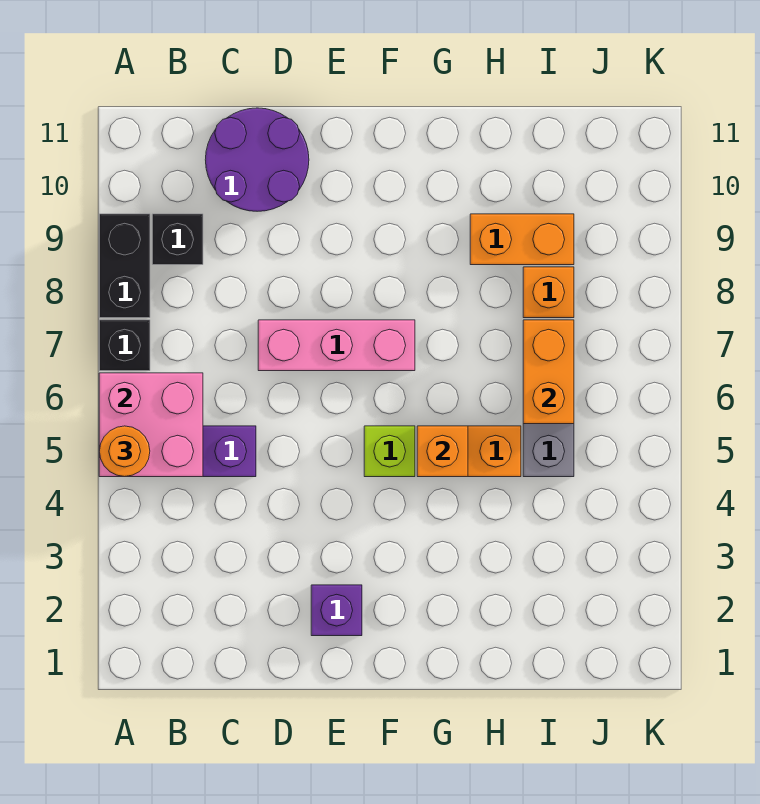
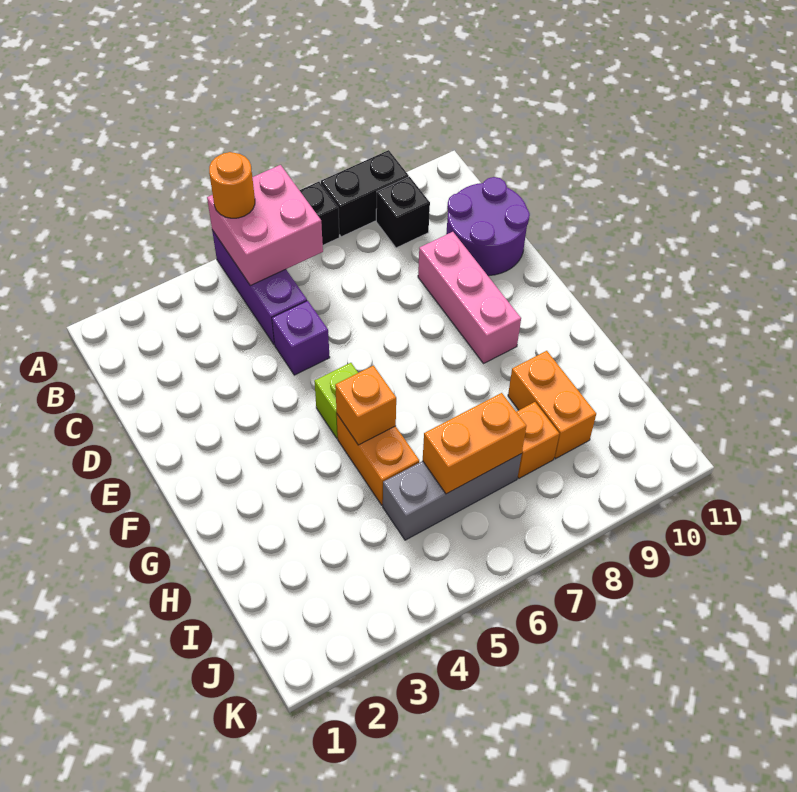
pink brick D7:F7 level 1 -> pink brick D9:F9 level 1
purple brick E2 level 1 -> purple brick D5 level 1

